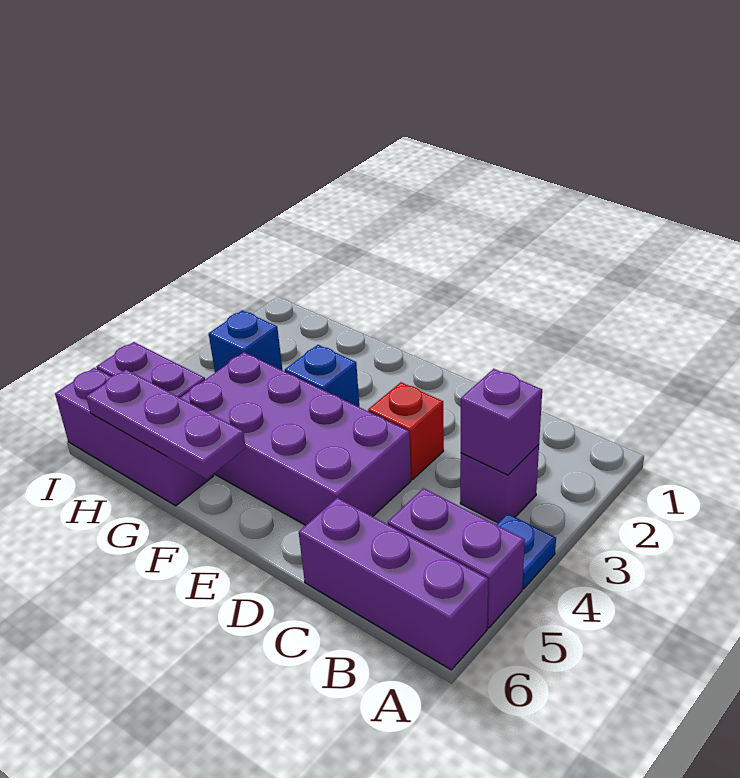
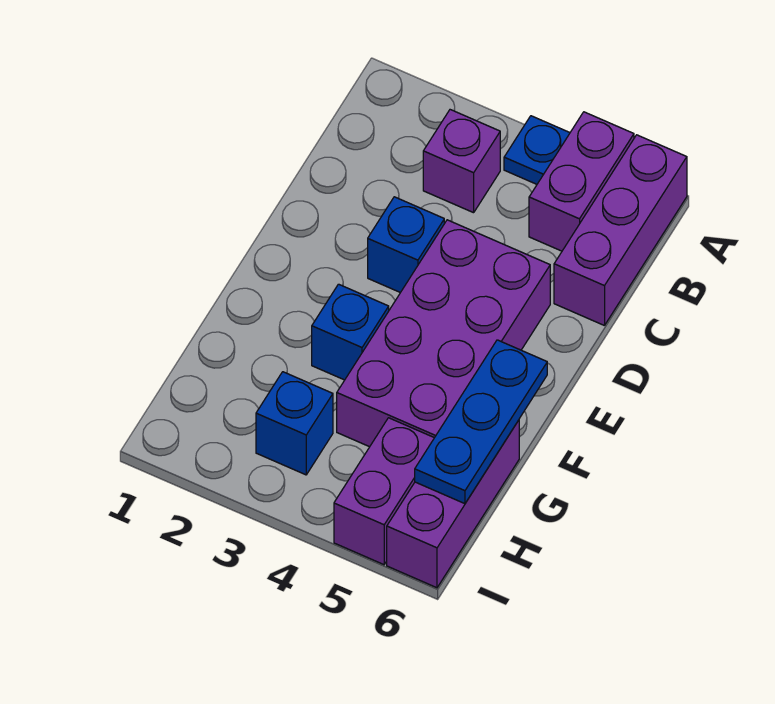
purple brick B3 level 2 -> none
red brick D3 level 1 -> blue brick D3 level 1
purple plate F6:H6 level 2 -> blue plate F6:H6 level 2

